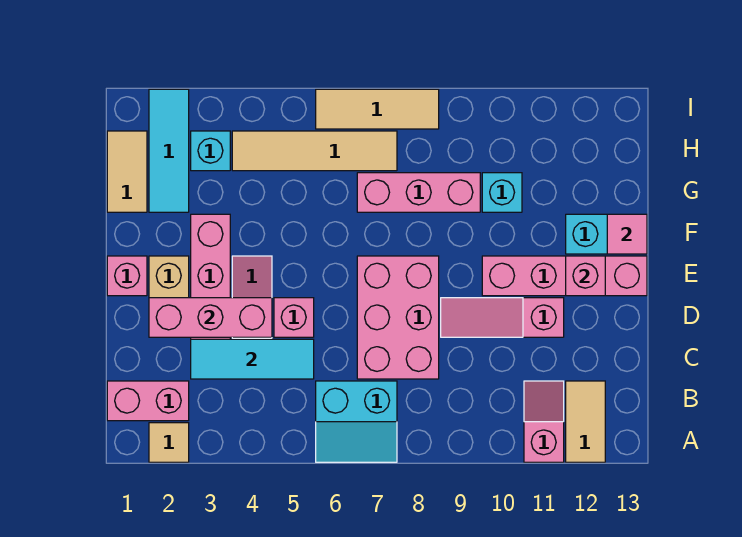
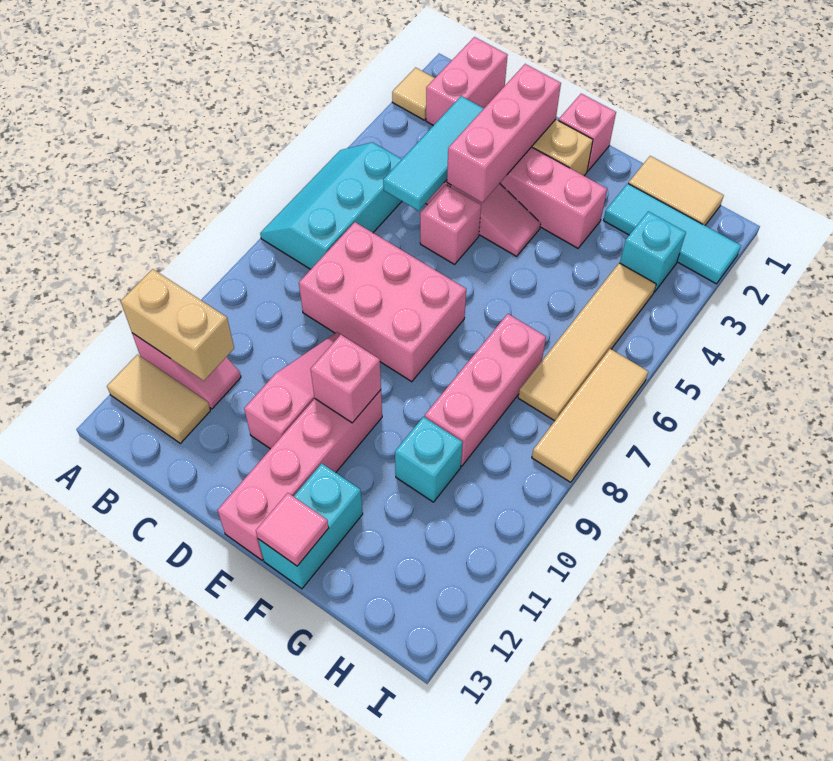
cyan slope A6:B7 level 1 top B -> cyan slope A5:B7 level 1 top B
none -> tan brick A11:B11 level 2
pink brick E12 level 2 -> pink brick E10 level 2

